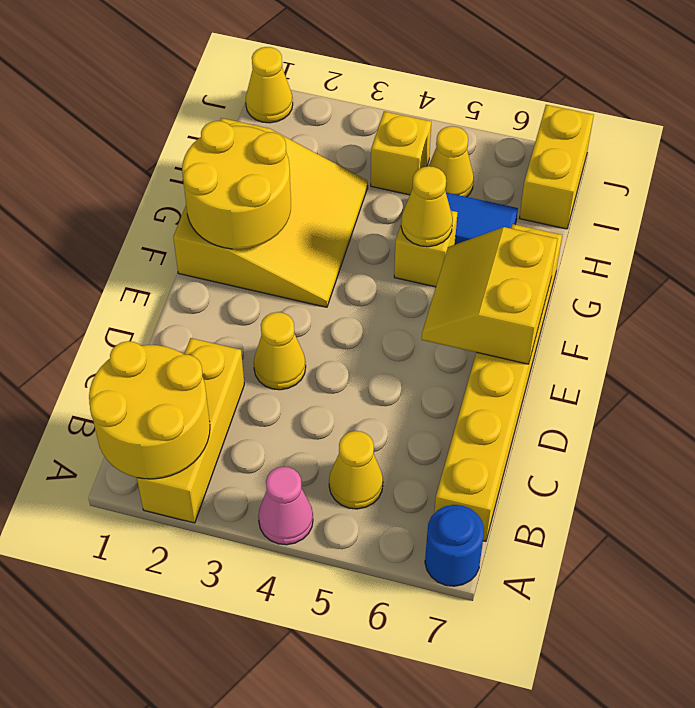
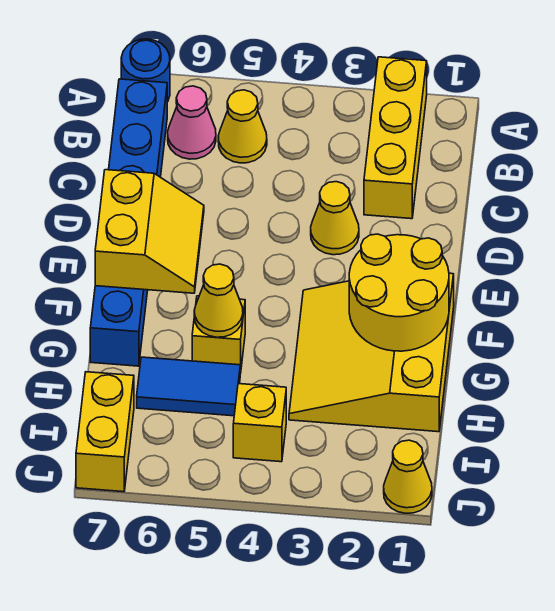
yellow round brick A1:B2 level 2 -> none
pink cone A4 level 1 -> pink cone B6 level 1
yellow brick B7:G7 level 1 -> blue brick B7:G7 level 1
yellow cone I5 level 1 -> none

